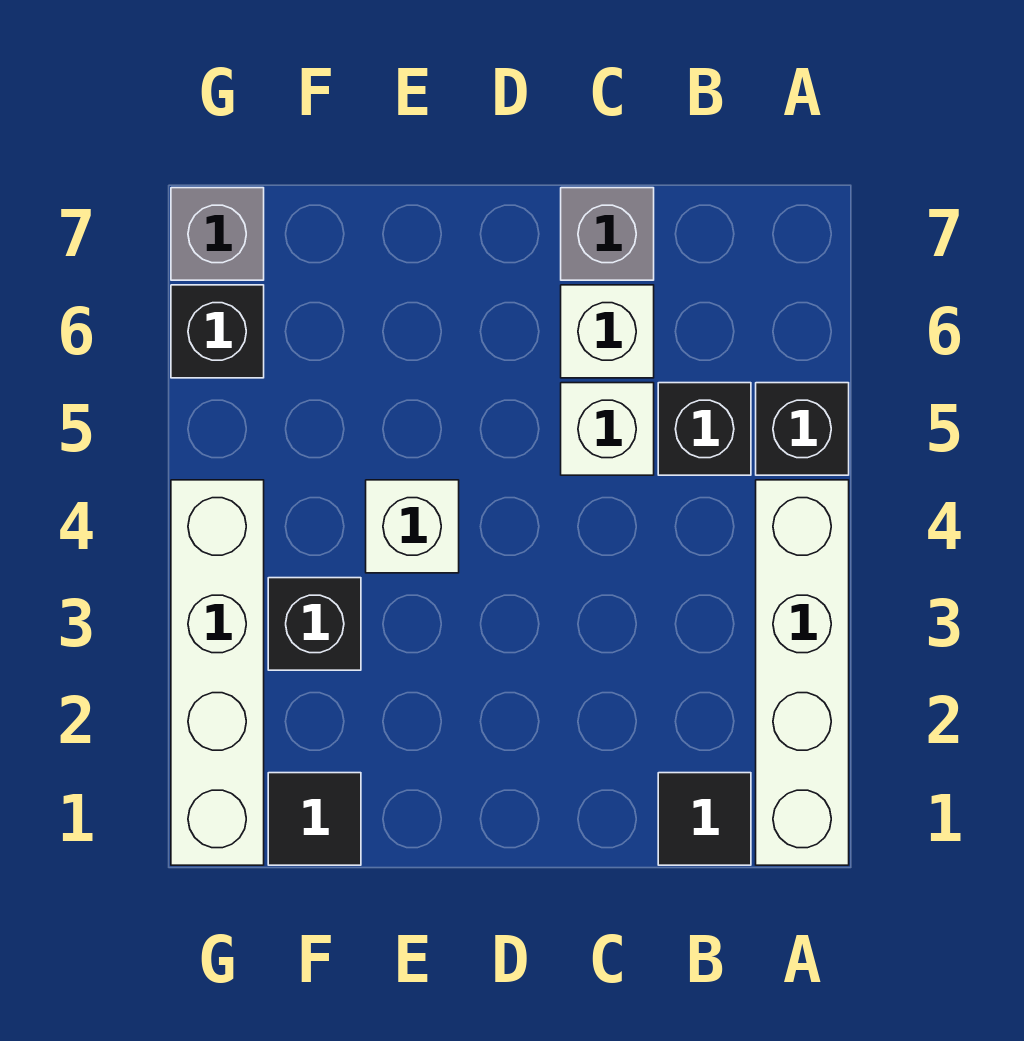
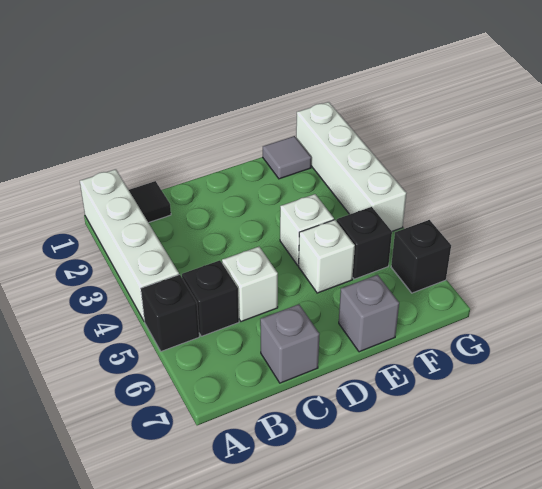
white brick C6 level 1 -> white brick E5 level 1
black tile F1 level 1 -> grey tile F1 level 1
black brick F3 level 1 -> black brick F5 level 1
grey brick G7 level 1 -> grey brick E7 level 1

